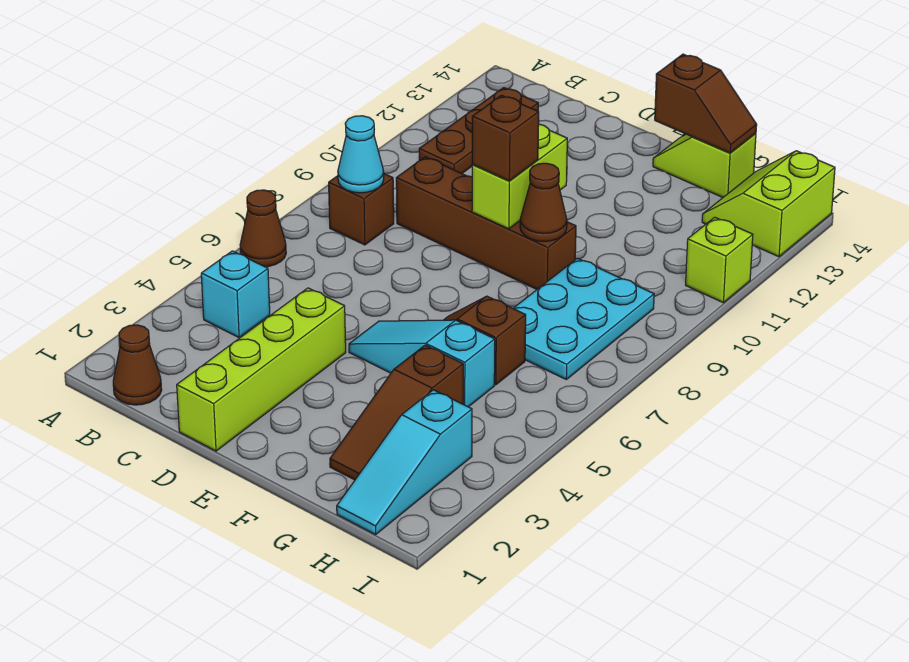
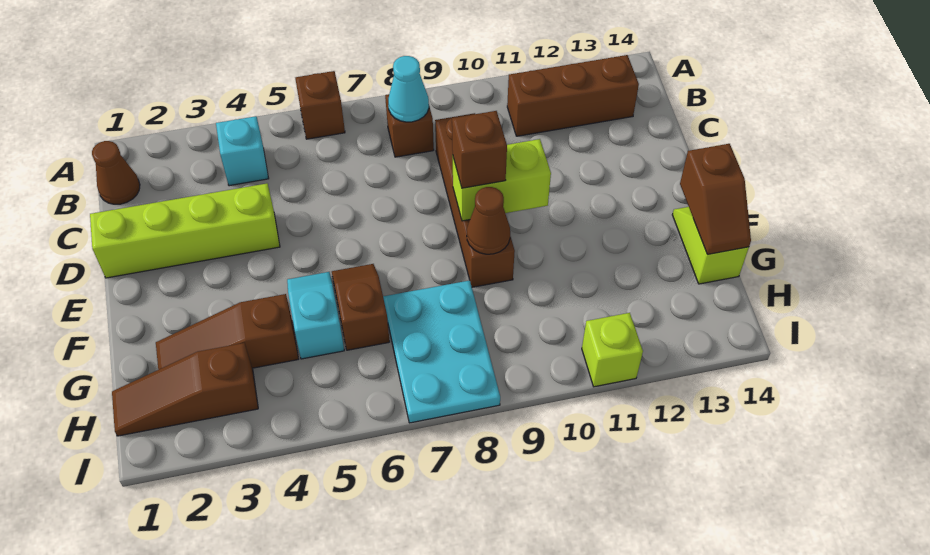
brown cone A6 level 1 -> brown brick A6 level 1
brown plate B11:B13 level 1 -> brown brick B11:B13 level 1
cyan slope E5:G5 level 1 top G -> cyan slope F5:G5 level 1 top G
cyan plate G7:H9 level 1 -> cyan plate G7:I8 level 1
cyan slope H1:H3 level 1 top 3 -> brown slope H1:H3 level 1 top 3
lime slope H13:I14 level 1 top I -> none

